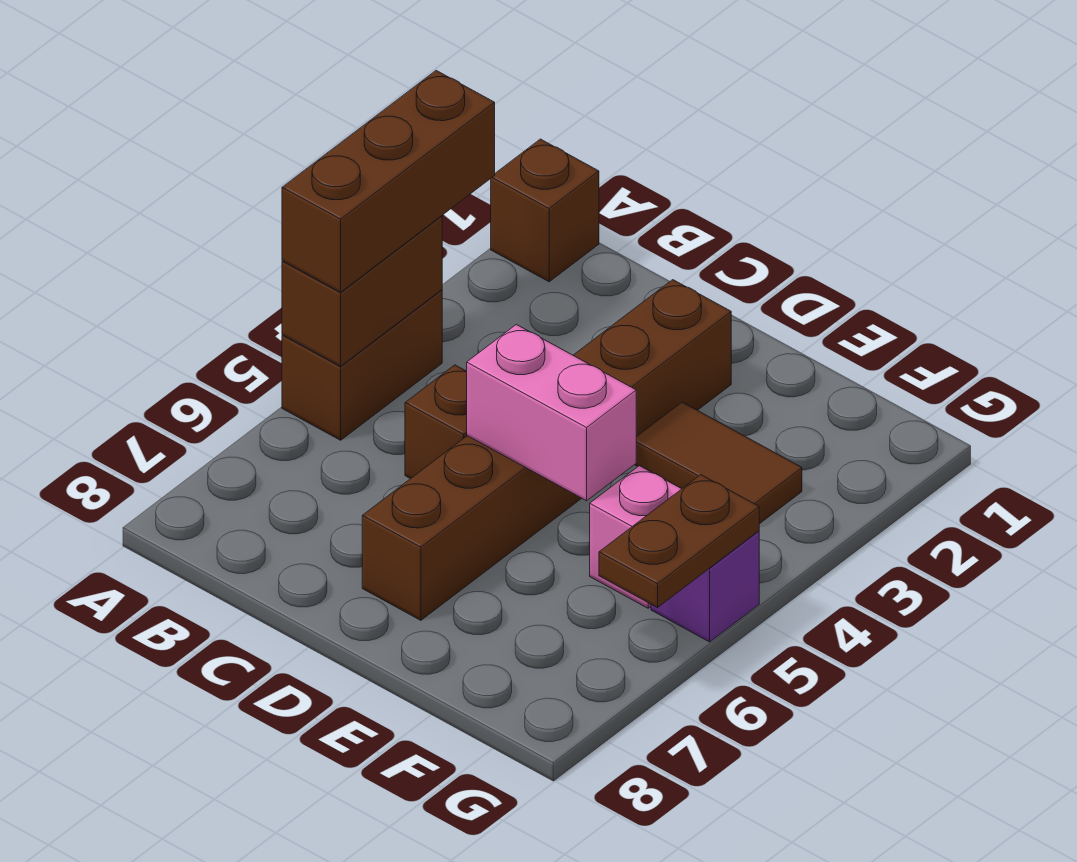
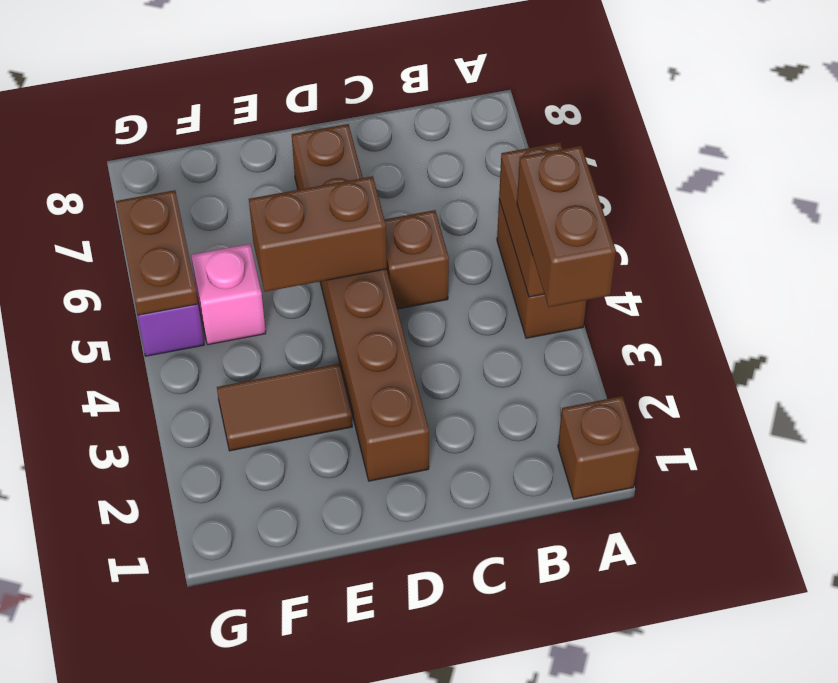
brown brick A3:A5 level 3 -> brown brick A3:A4 level 3
pink brick D5:E5 level 2 -> brown brick D5:E5 level 2

